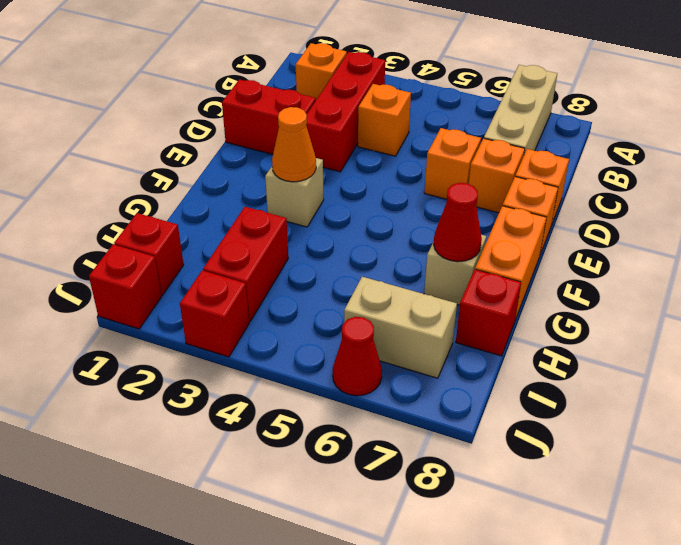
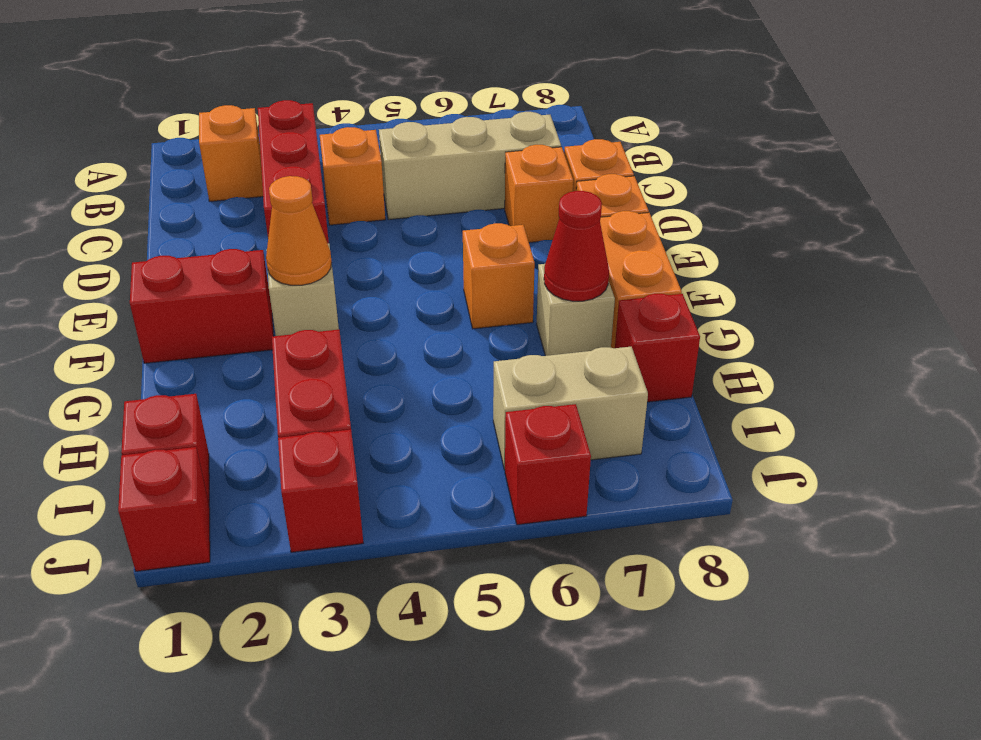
tan brick A7:C7 level 1 -> tan brick C5:C7 level 1
red brick D1:D2 level 1 -> red brick F1:F2 level 1
orange brick D6 level 1 -> orange brick F6 level 1
red cone J6 level 1 -> red brick J6 level 1

